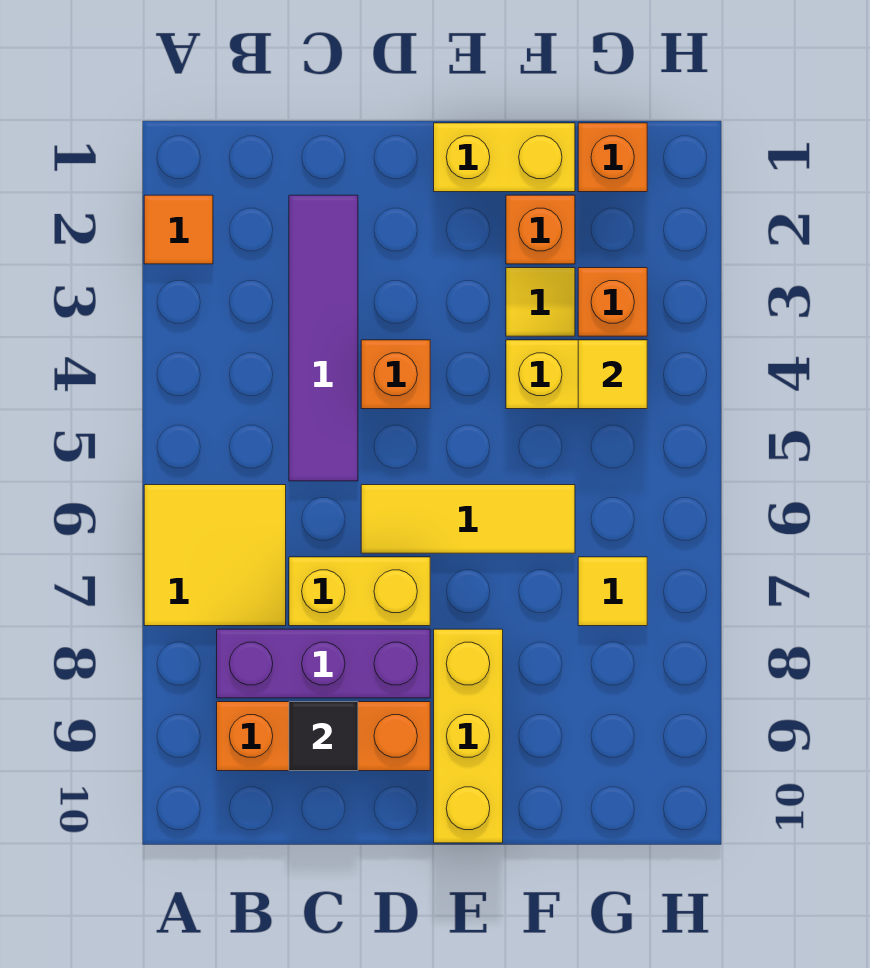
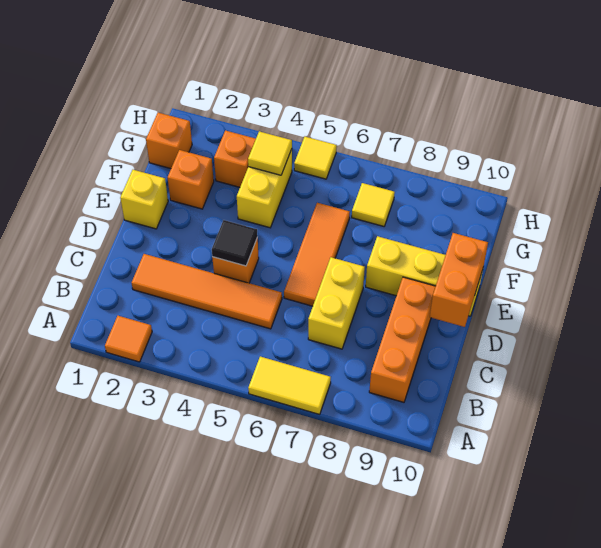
yellow tile A6:B7 level 1 -> yellow tile A6:A7 level 1
purple brick B8:D8 level 1 -> none
purple tile C2:C5 level 1 -> orange tile C2:C5 level 1
black tile C9 level 2 -> black tile D4 level 2
yellow tile D6:F6 level 1 -> orange tile D6:F6 level 1
none -> orange brick D10:E10 level 2
yellow brick E1:F1 level 1 -> yellow brick E1 level 1
yellow tile F3 level 1 -> yellow tile H5 level 1

